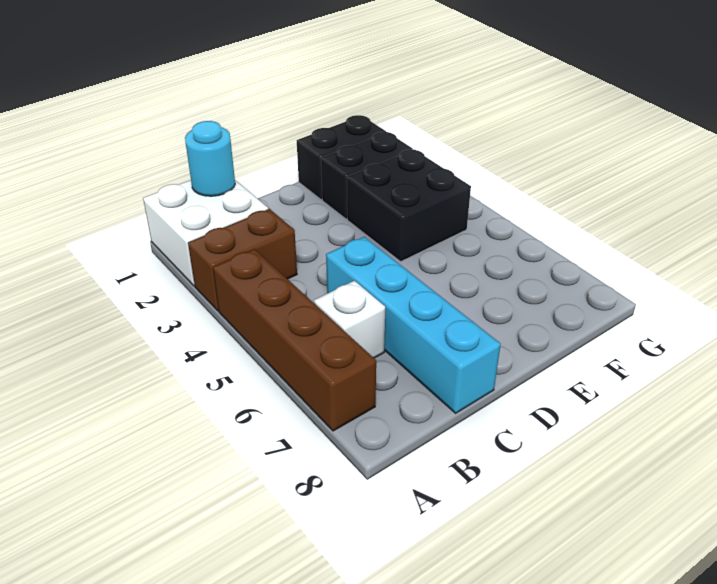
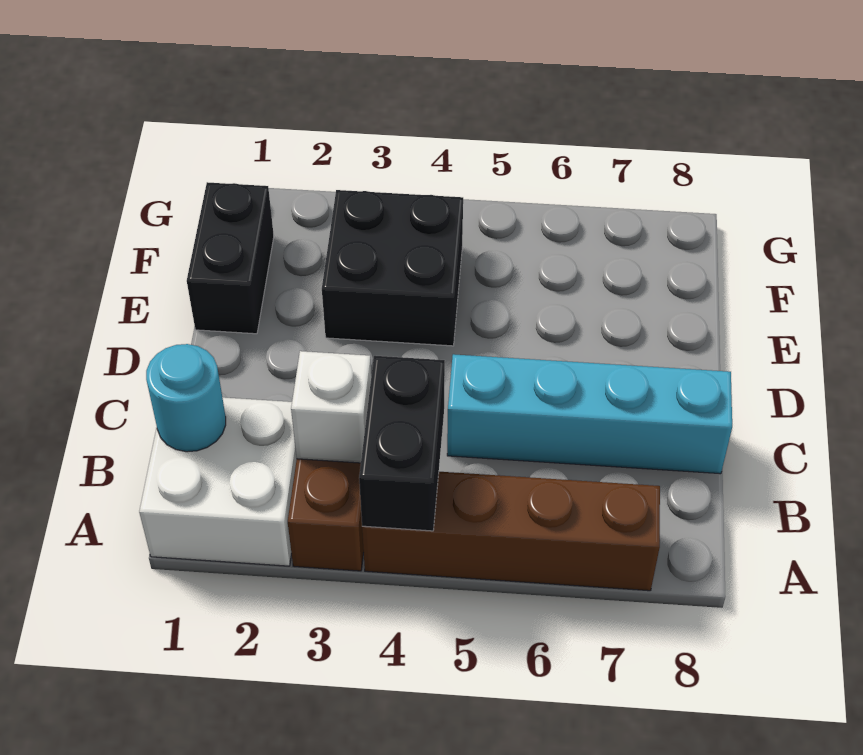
white brick B6 level 1 -> white brick B3 level 2
black brick E2:F2 level 1 -> black brick A4:B4 level 2

